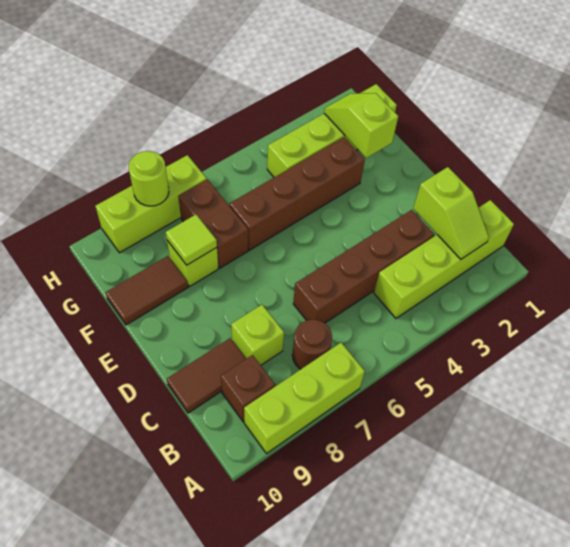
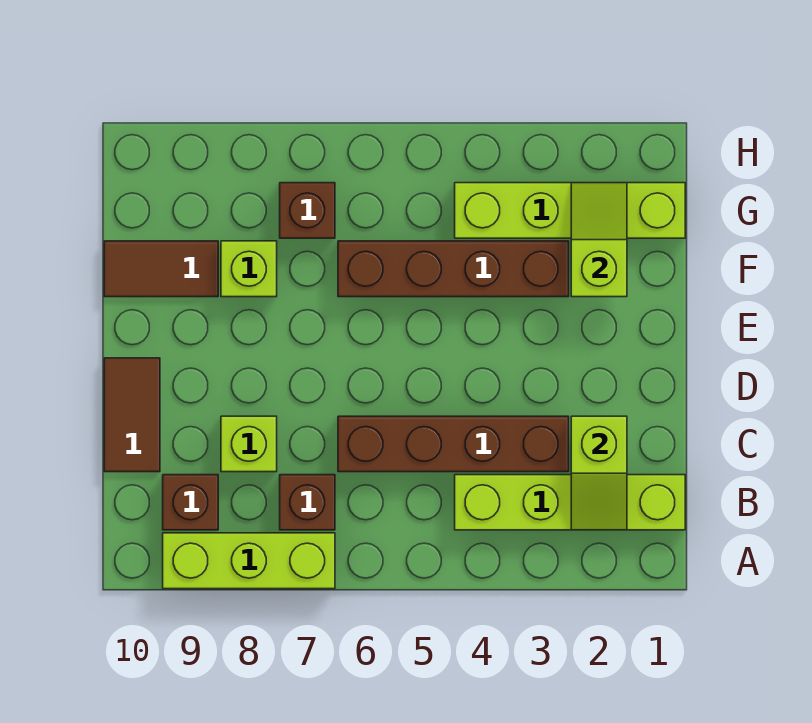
brown round brick B7 level 1 -> brown brick B7 level 1
brown tile C9:C10 level 1 -> brown tile C10:D10 level 1
brown brick F7:G7 level 1 -> brown brick G7 level 1
lime tile F8 level 2 -> none
lime brick H7:H9 level 1 -> none
lime round brick H8 level 2 -> none

